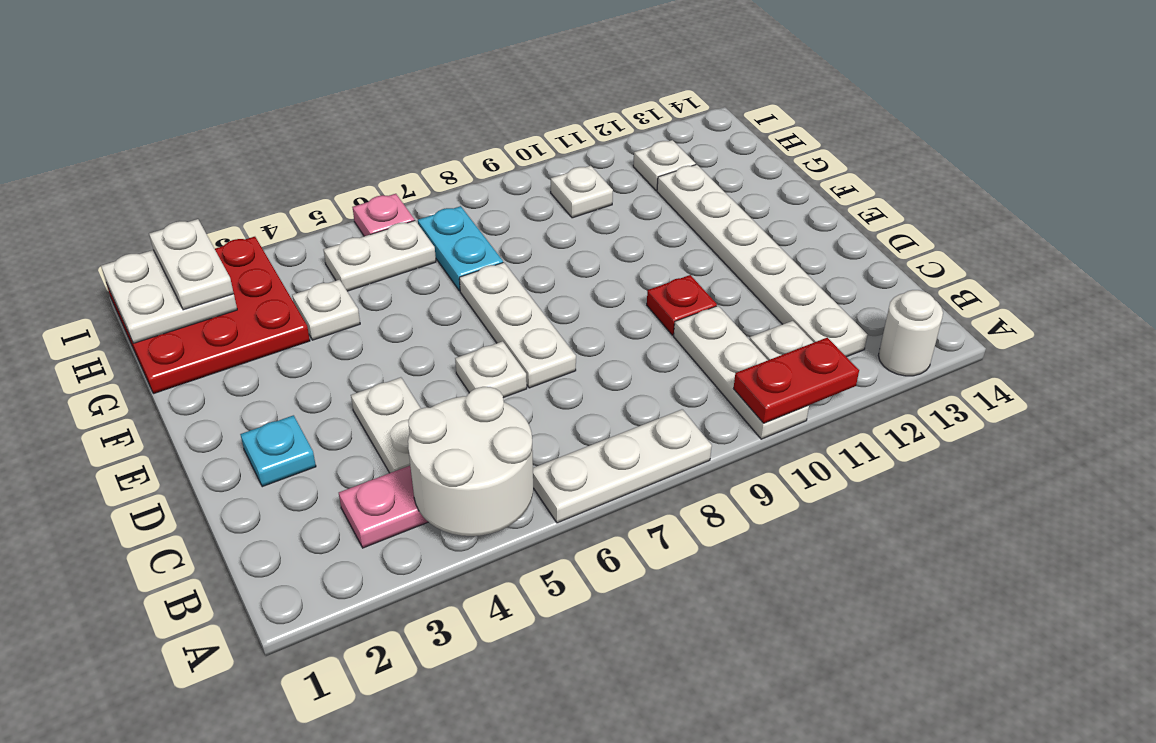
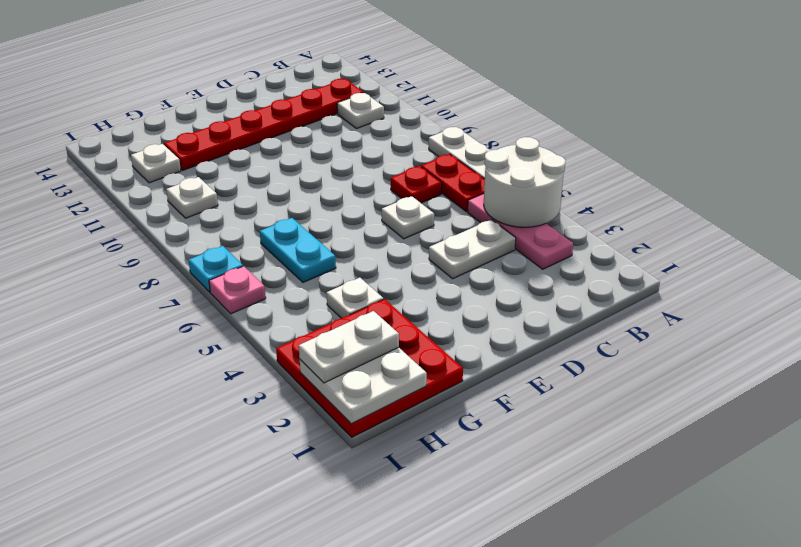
white plate A10:C10 level 1 -> none
red plate A10:A11 level 2 -> red plate B6:B7 level 1
white round brick A13 level 1 -> none
white plate B12:G12 level 1 -> red plate B12:G12 level 1
cyan plate D2 level 1 -> cyan plate I7 level 1
white plate D7:F7 level 1 -> none
red plate D10 level 1 -> red plate C7 level 1
cyan plate G7:H7 level 1 -> cyan plate G6:G7 level 1
white plate H5:H6 level 1 -> none

